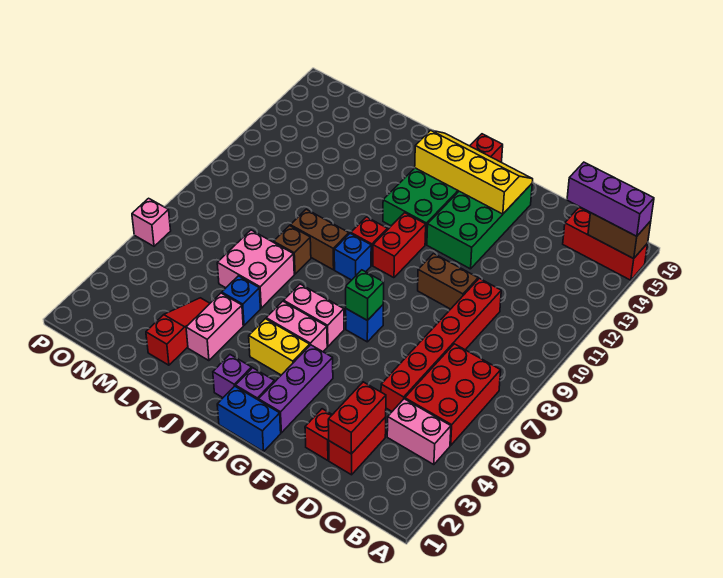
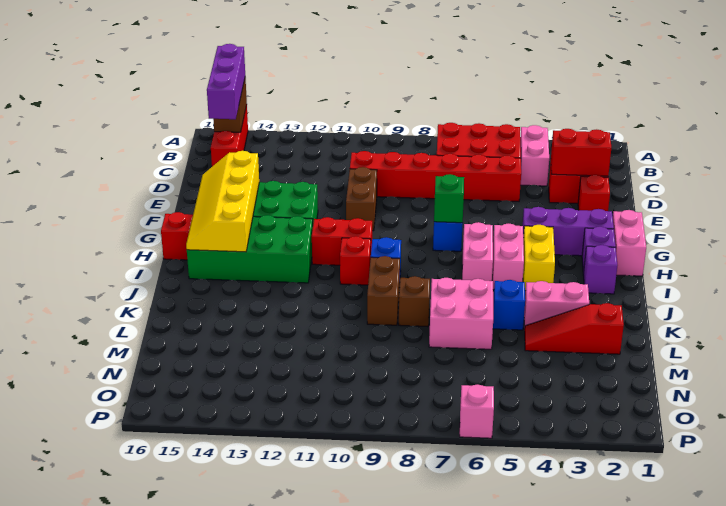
blue brick G1:H1 level 1 -> pink brick G1:H1 level 1

